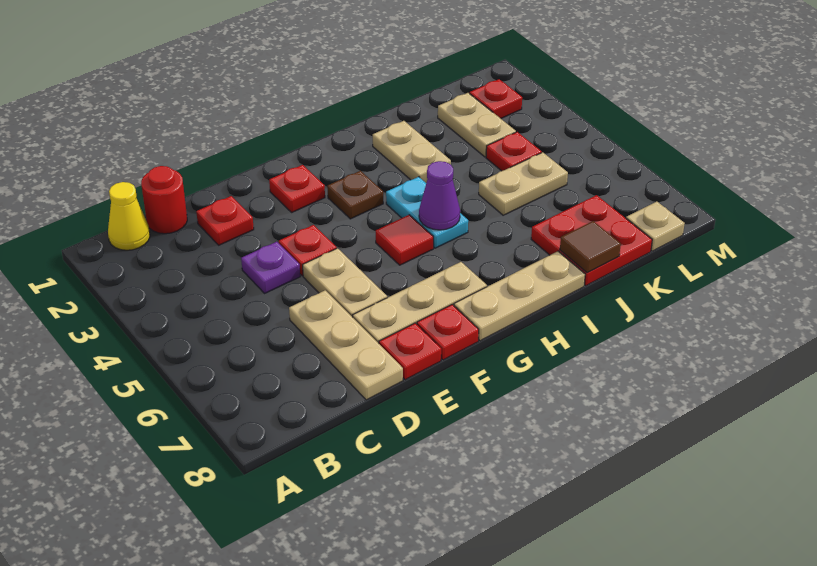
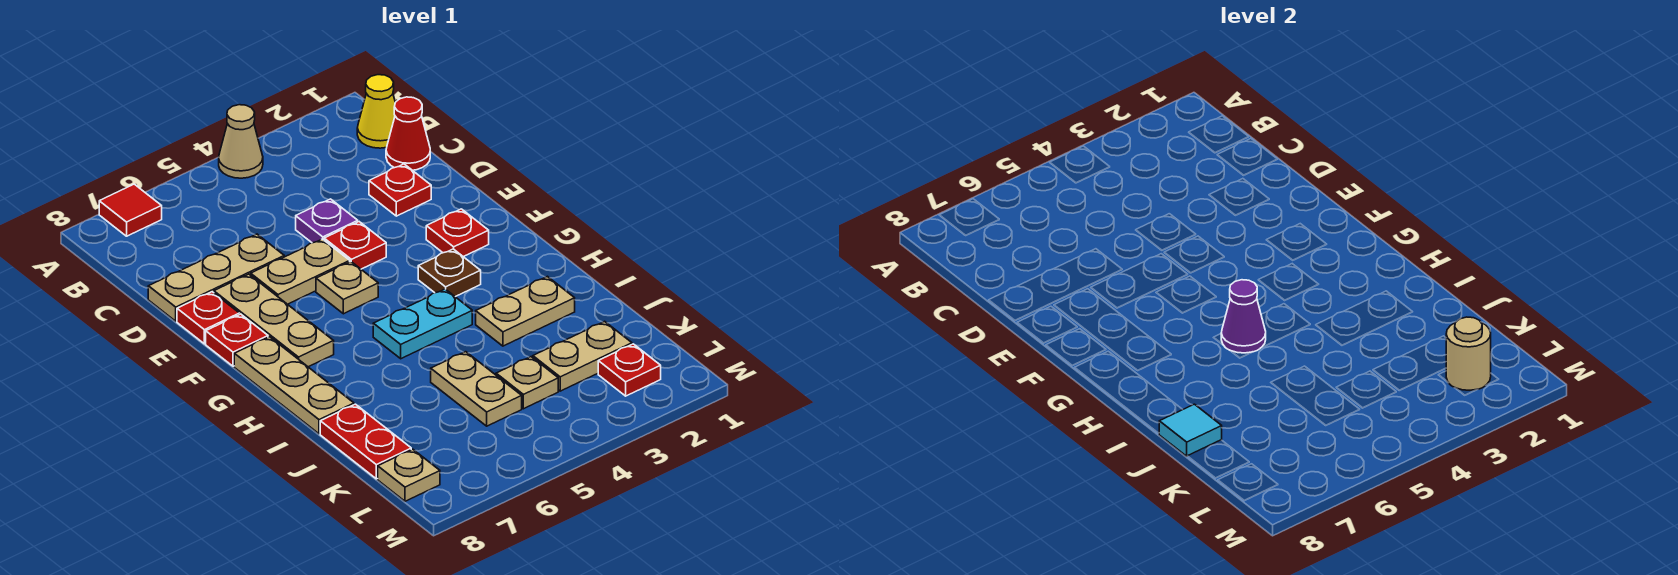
none -> tan cone A4 level 1
red round brick C1 level 1 -> red cone C1 level 1
none -> tan plate F5 level 1
red tile G5 level 1 -> red tile A7 level 1
red plate J7:K8 level 1 -> red plate J8:K8 level 1
brown tile J8 level 2 -> cyan tile J8 level 2
red plate K4 level 1 -> tan plate K4 level 1
none -> tan round brick L2 level 2

